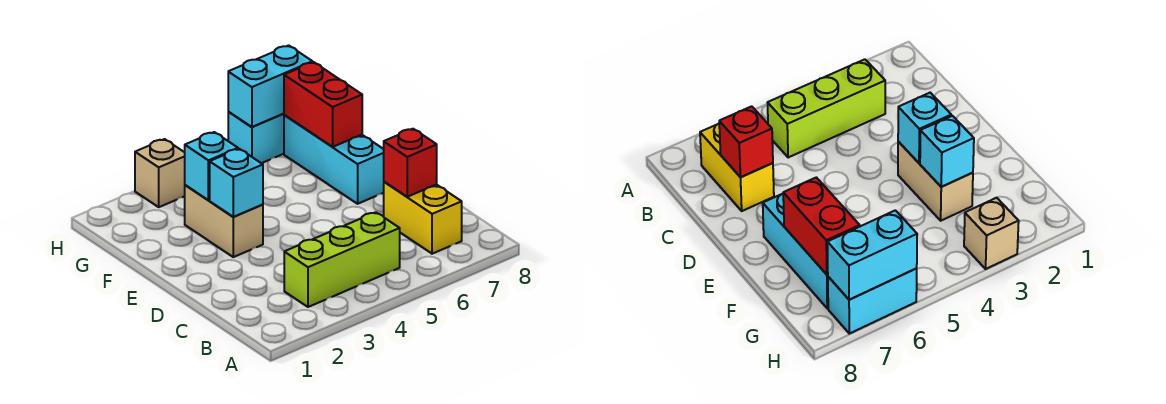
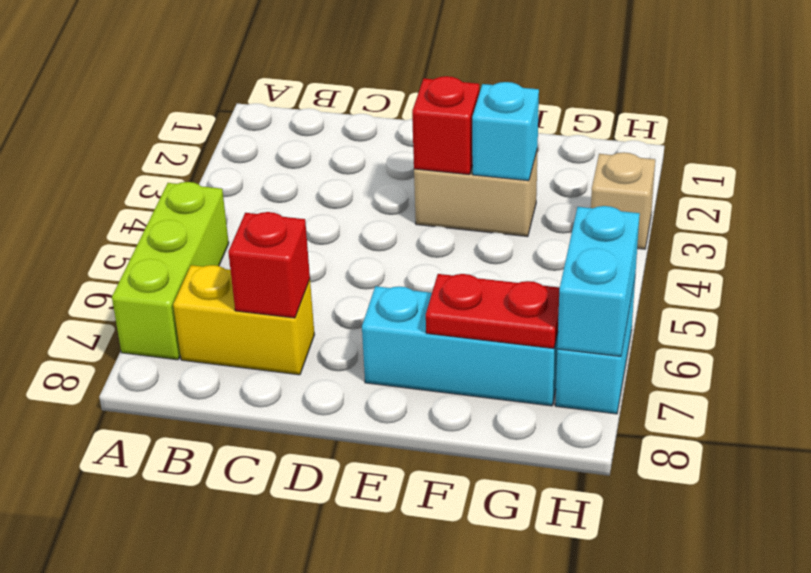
lime brick B3:B5 level 1 -> lime brick A5:A7 level 1
cyan brick E3 level 2 -> red brick E3 level 2
red brick F7:G7 level 2 -> red plate F7:G7 level 2

